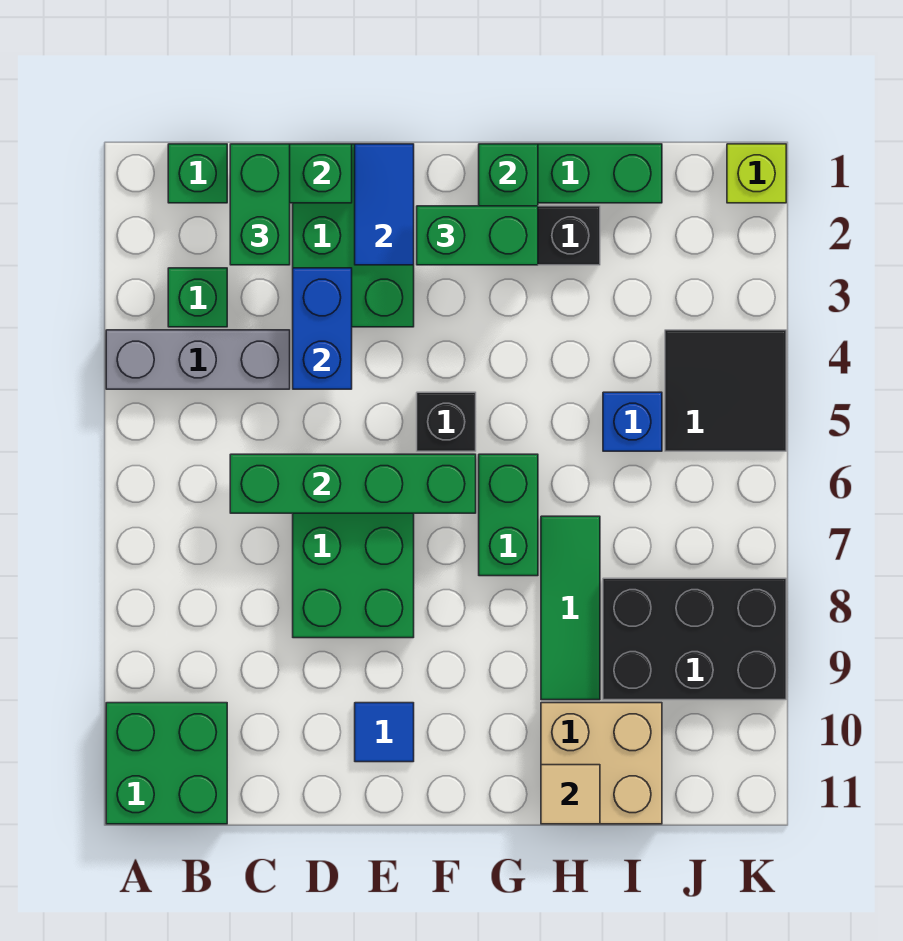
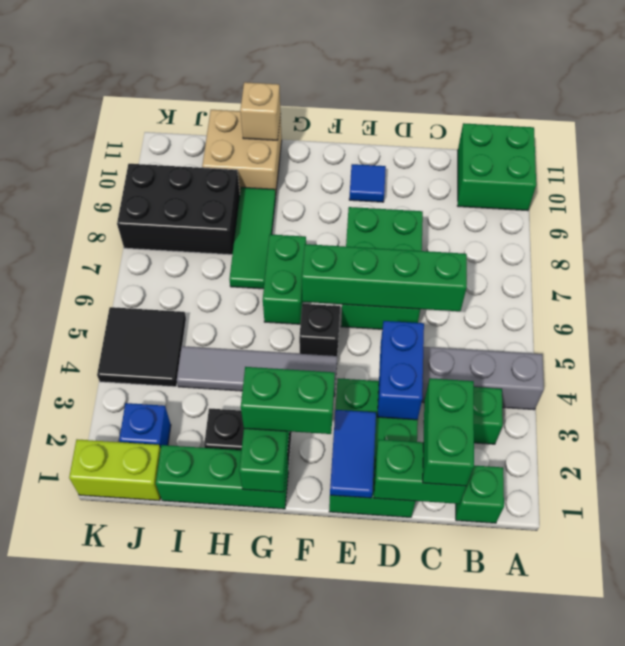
none -> grey tile F4:I4 level 1
tan tile H11 level 2 -> tan brick H11 level 2
blue brick I5 level 1 -> blue brick J2 level 1
lime brick K1 level 1 -> lime brick J1:K1 level 1

